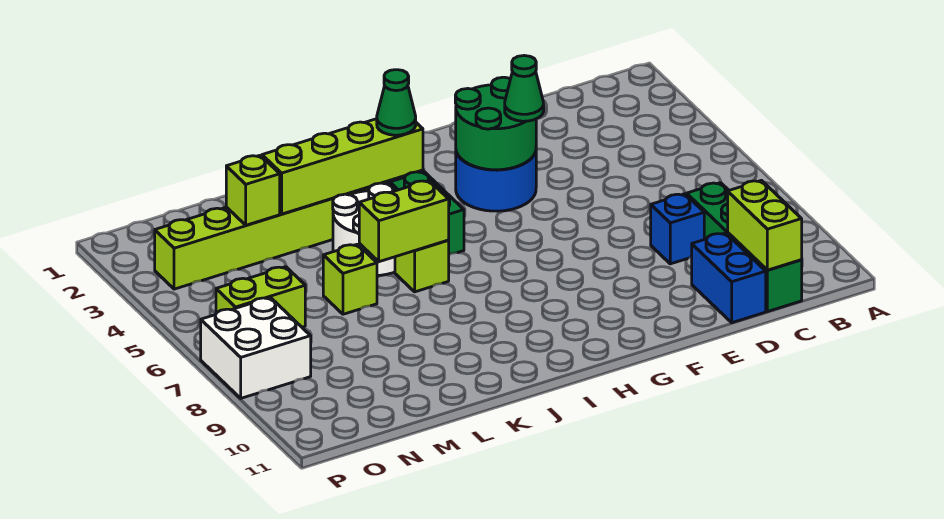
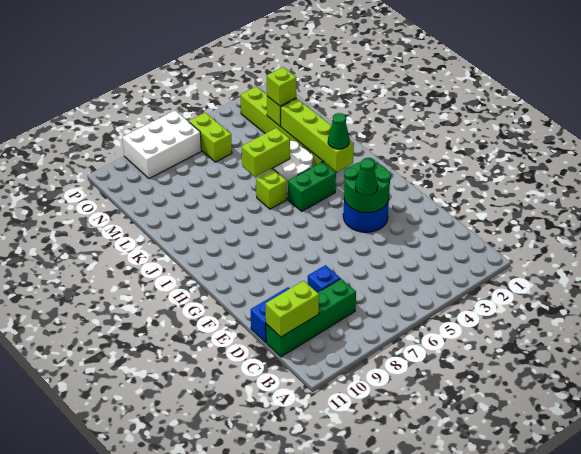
lime brick J6:K6 level 2 -> lime brick K5:K6 level 2
lime brick L6 level 1 -> lime brick M3 level 3
white brick O7:P8 level 1 -> white brick O7:P9 level 1

